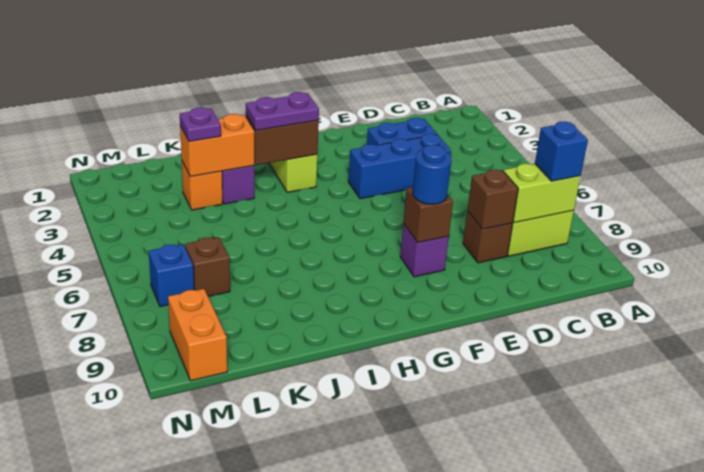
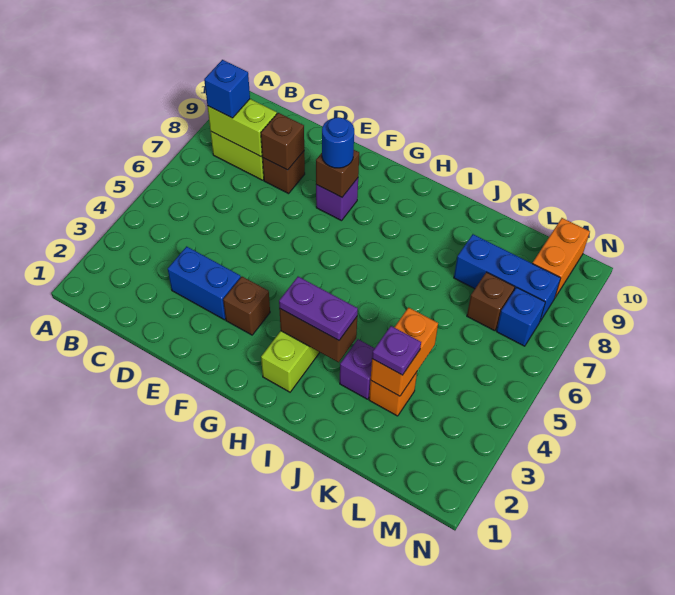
blue brick D4:F4 level 1 -> blue brick K8:M8 level 1
none -> brown brick F3 level 1
orange brick J3:K3 level 2 -> orange brick K3:K4 level 2

